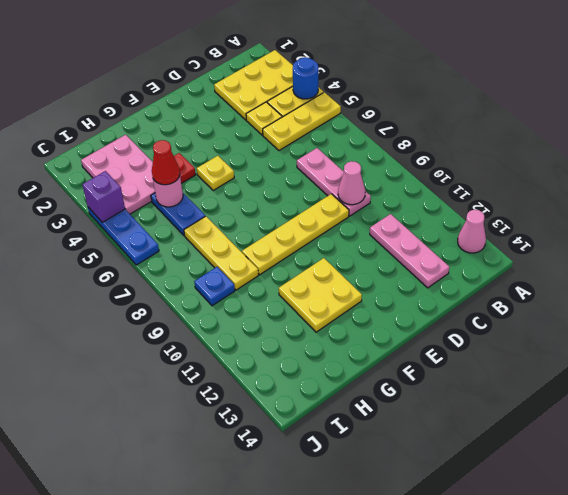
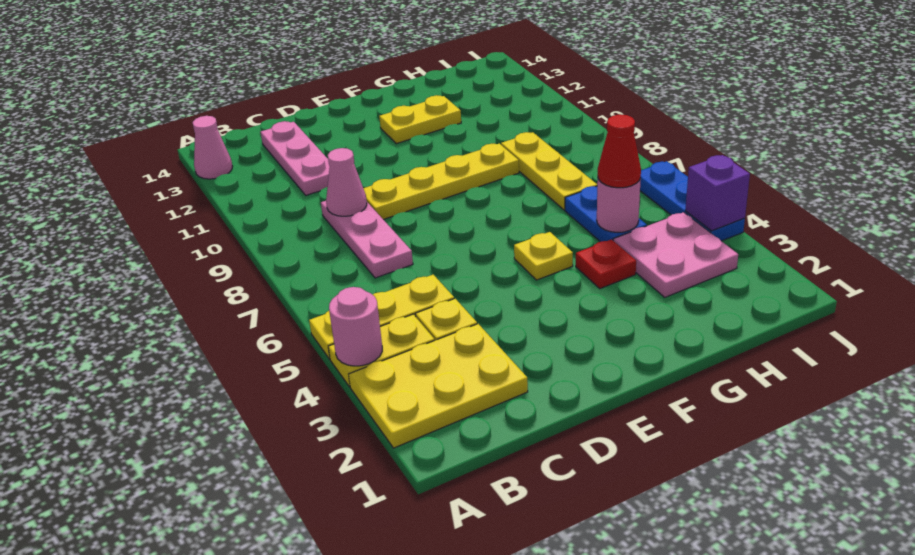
blue round brick A4 level 2 -> pink round brick A4 level 2
yellow plate F11:G12 level 1 -> yellow plate F12:G12 level 1
pink plate H2:I4 level 1 -> pink plate H3:I4 level 1
blue plate I9 level 1 -> none

